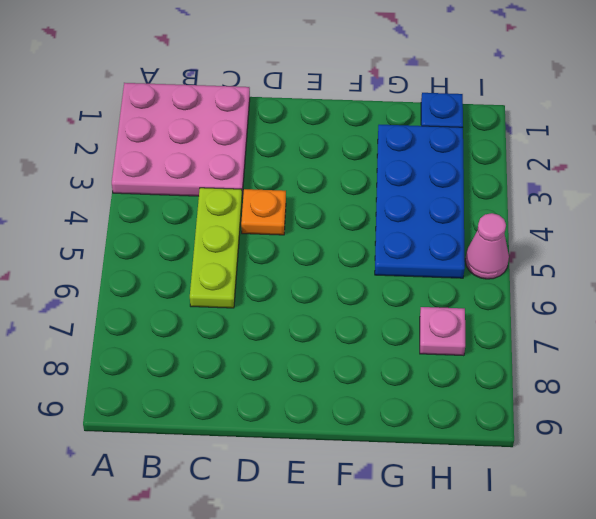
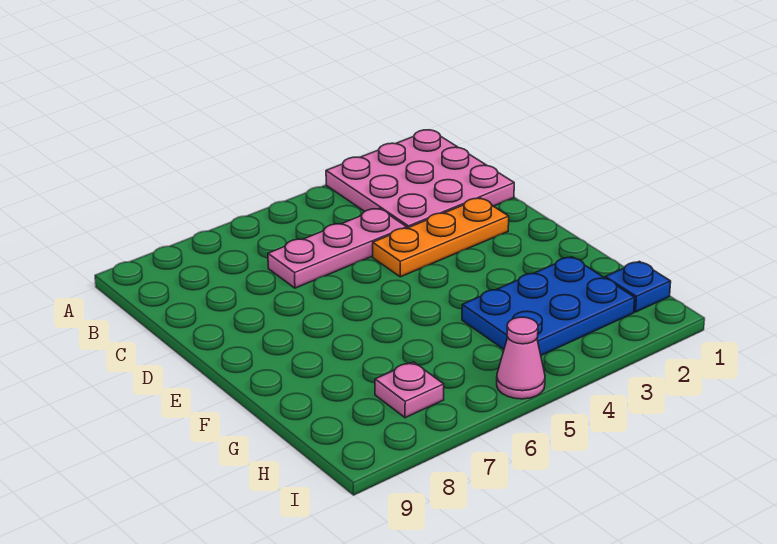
lime plate C4:C6 level 1 -> pink plate C4:C6 level 1
orange plate D4 level 1 -> orange plate D2:D4 level 1
blue plate G2:H5 level 1 -> blue plate G2:H4 level 1

